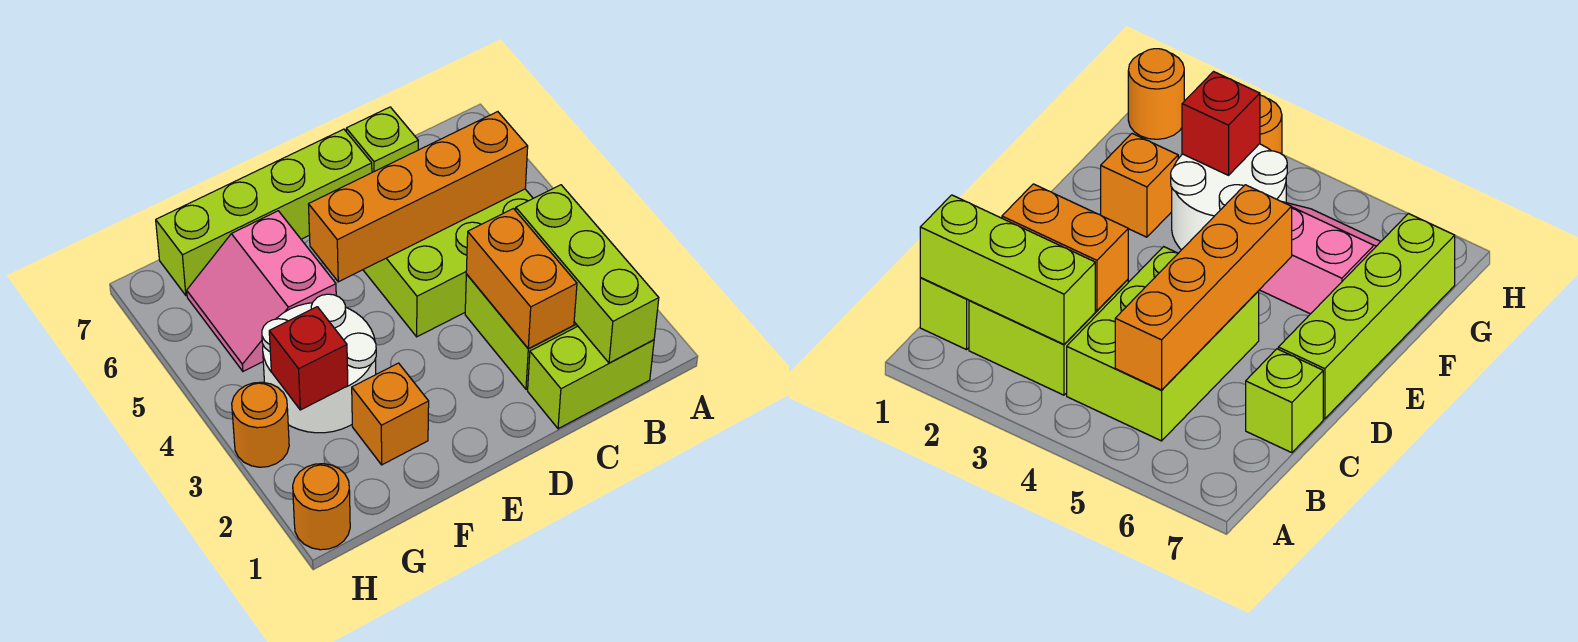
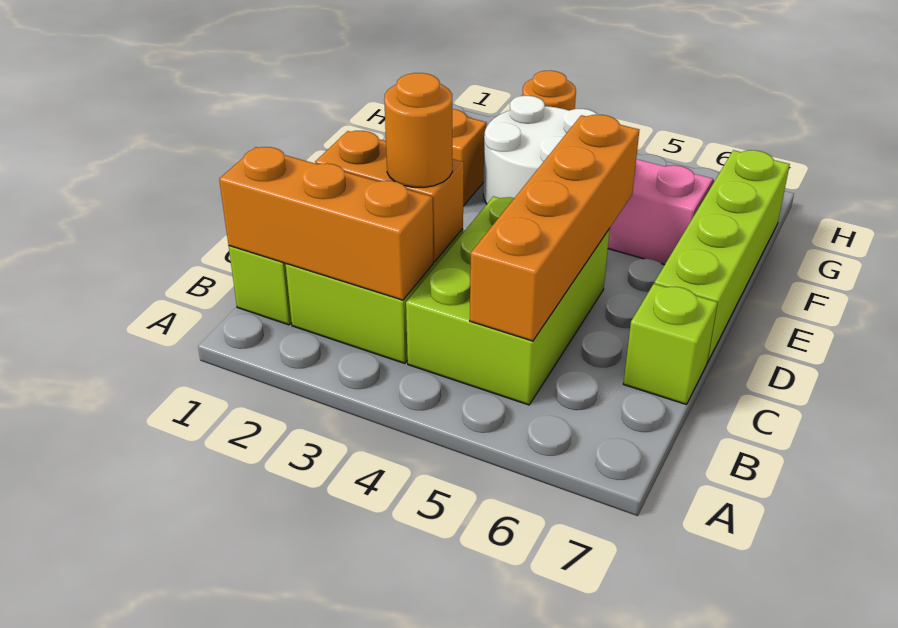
lime brick B1:B3 level 2 -> orange brick B1:B3 level 2
red brick G3 level 2 -> none
orange round brick H1 level 1 -> orange round brick C3 level 3

